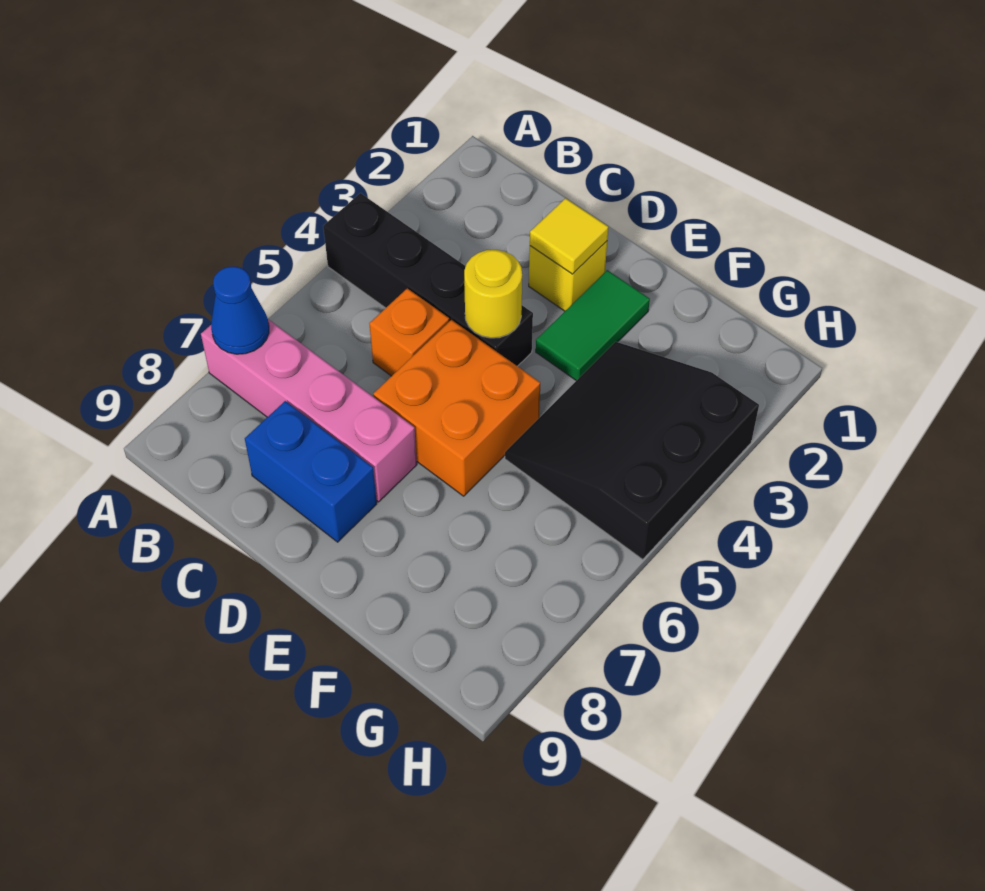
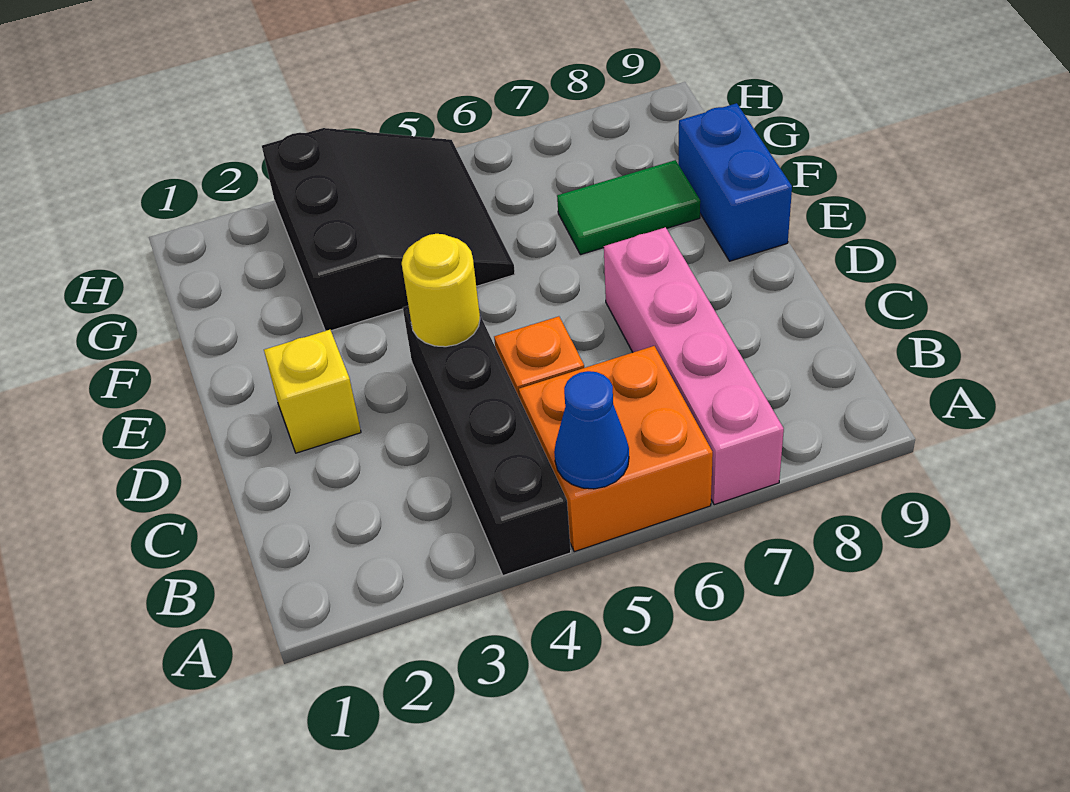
blue cone A7 level 2 -> blue cone A5 level 2
blue brick C8:D8 level 1 -> blue brick E9:F9 level 1
yellow tile D2 level 2 -> none
orange brick D5:E6 level 1 -> orange brick A5:B6 level 1
green tile E2:E3 level 1 -> green tile F7:F8 level 1
black slope F3:H5 level 1 top H -> black slope F3:H5 level 1 top 3

